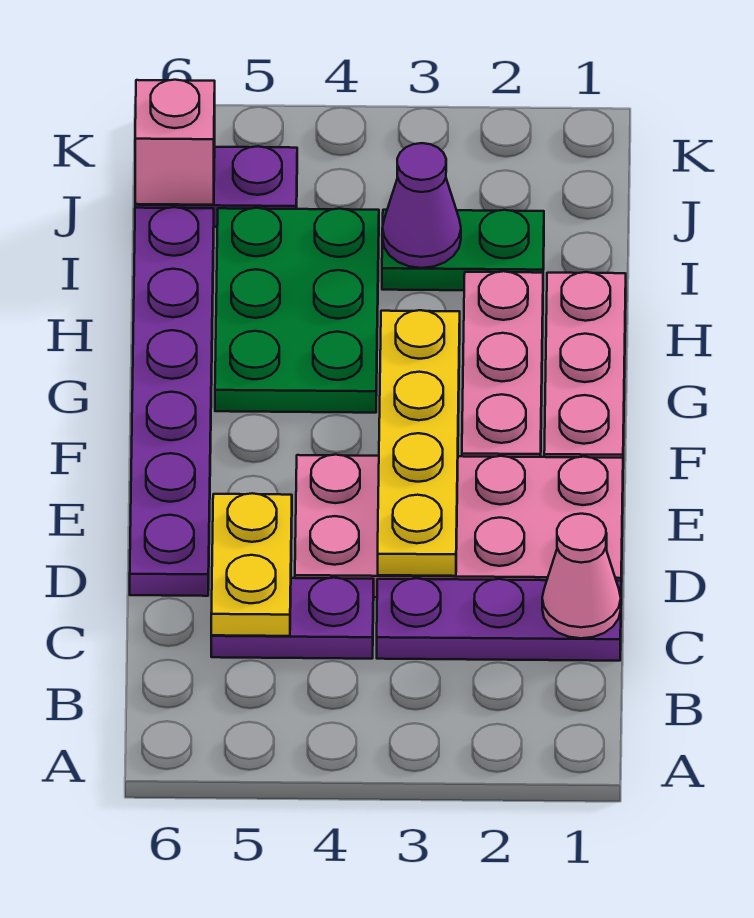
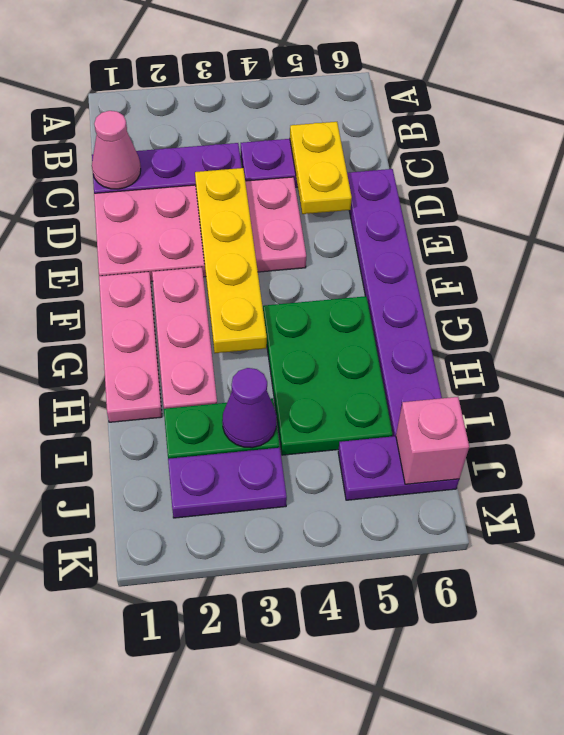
none -> purple plate J2:J3 level 1

